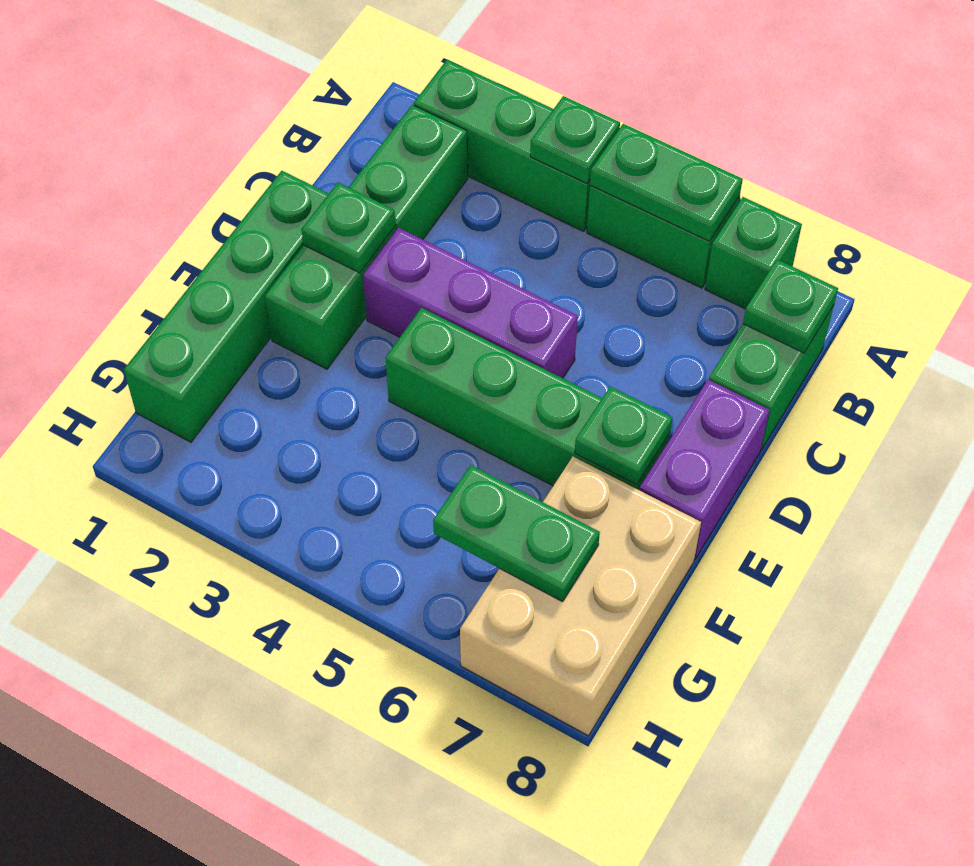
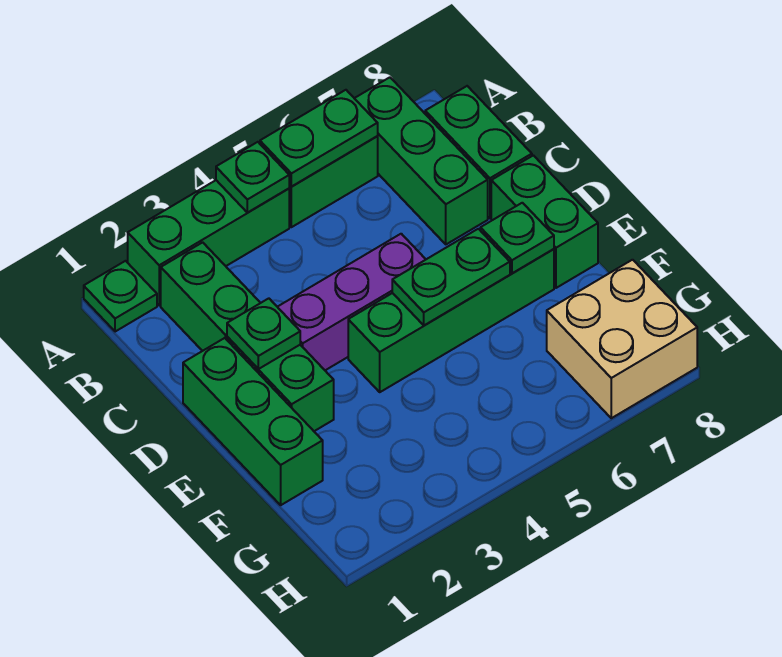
green brick A7 level 1 -> green brick A7:C7 level 1
green plate B8 level 2 -> green plate A1 level 1
green brick D1:G1 level 1 -> green brick D1:F1 level 1
purple brick D8:E8 level 1 -> green brick D8:E8 level 1
tan brick F7:H8 level 1 -> tan brick G7:H8 level 1
green plate G6:G7 level 2 -> green plate E5:E6 level 2

